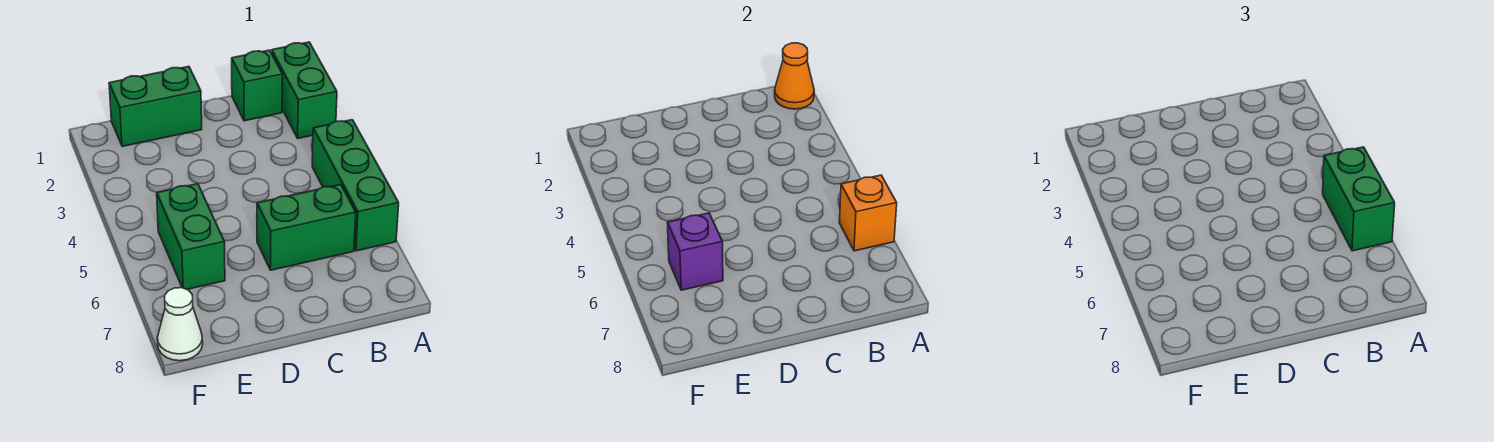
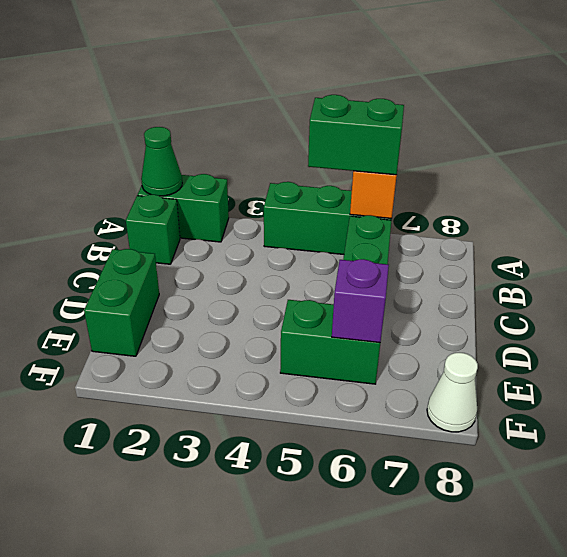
orange cone A1 level 2 -> green cone A1 level 2

